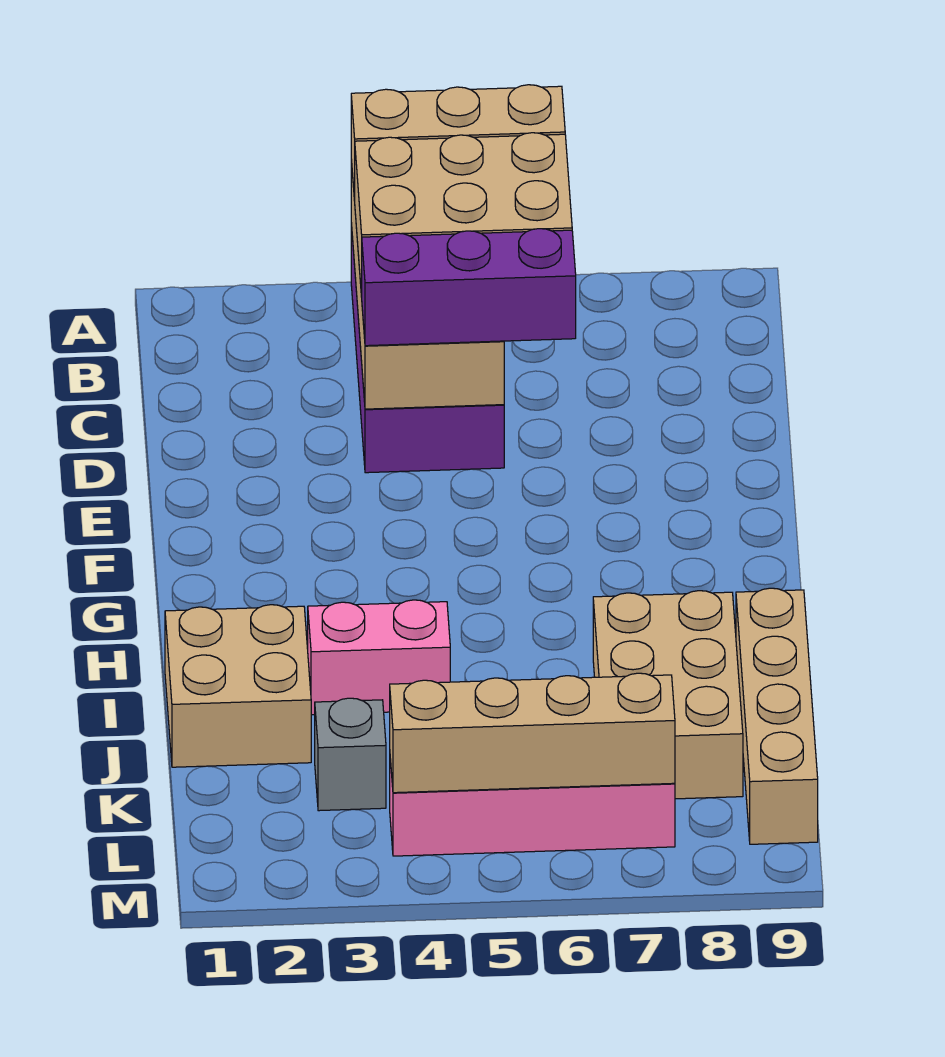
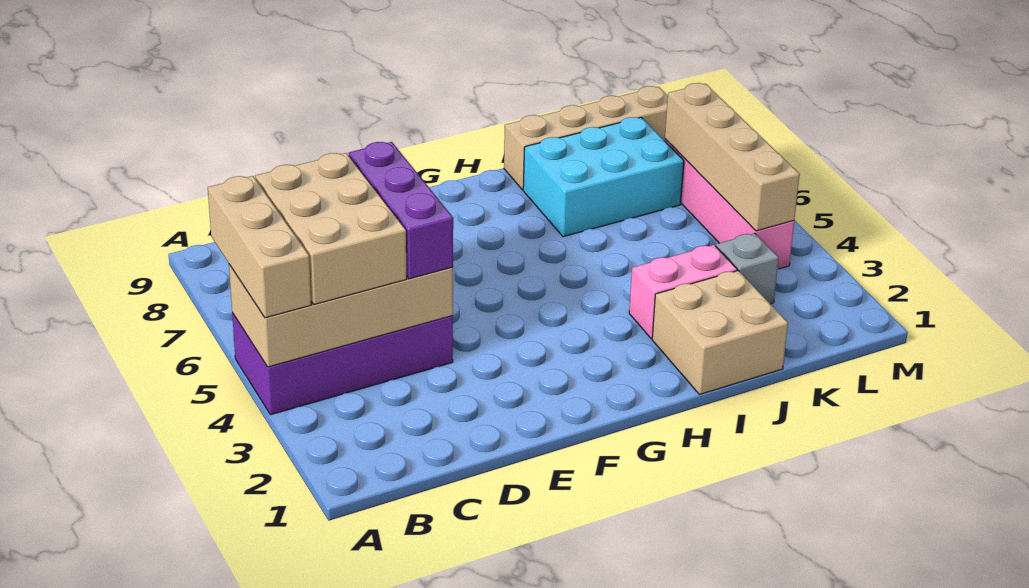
pink brick I3:I4 level 1 -> pink brick I3:J3 level 1
tan brick I7:K8 level 1 -> cyan brick I7:K8 level 1

